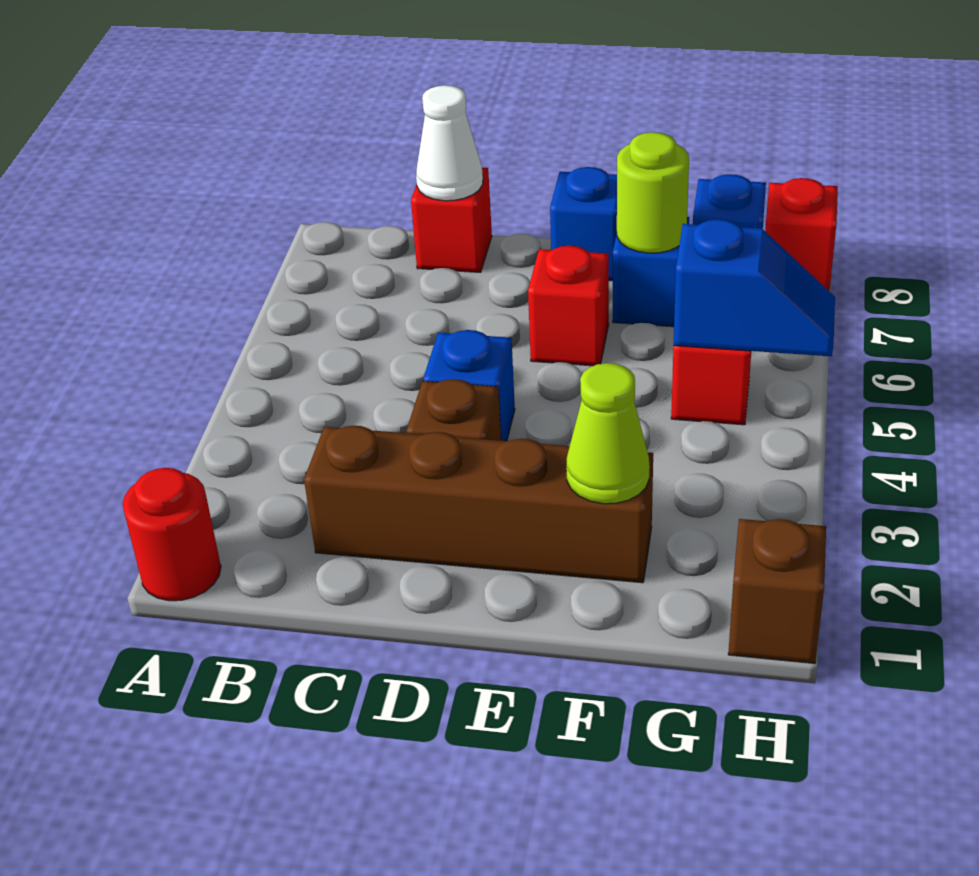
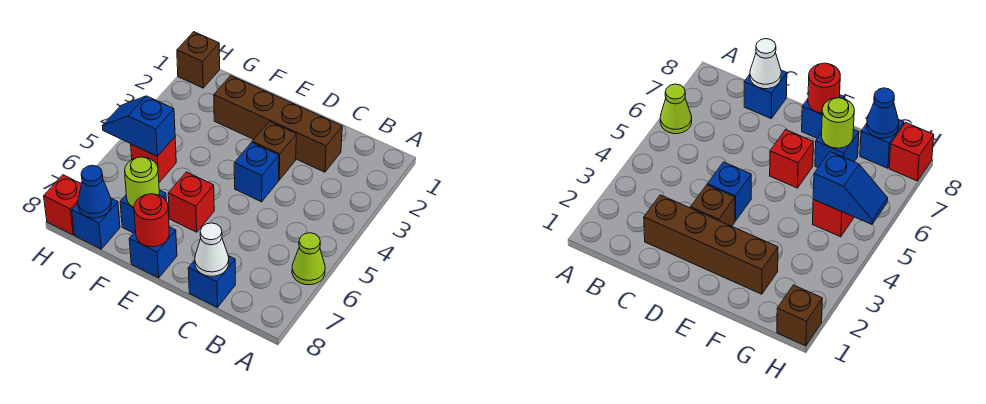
red round brick A1 level 1 -> red round brick E8 level 2
red brick C8 level 1 -> blue brick C8 level 1
lime cone F2 level 2 -> lime cone A6 level 1
none -> blue cone G8 level 2

